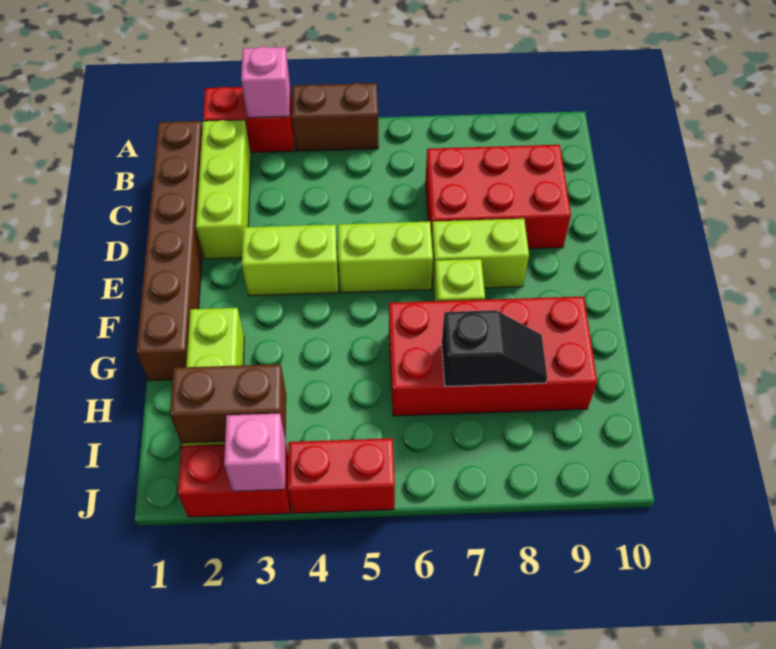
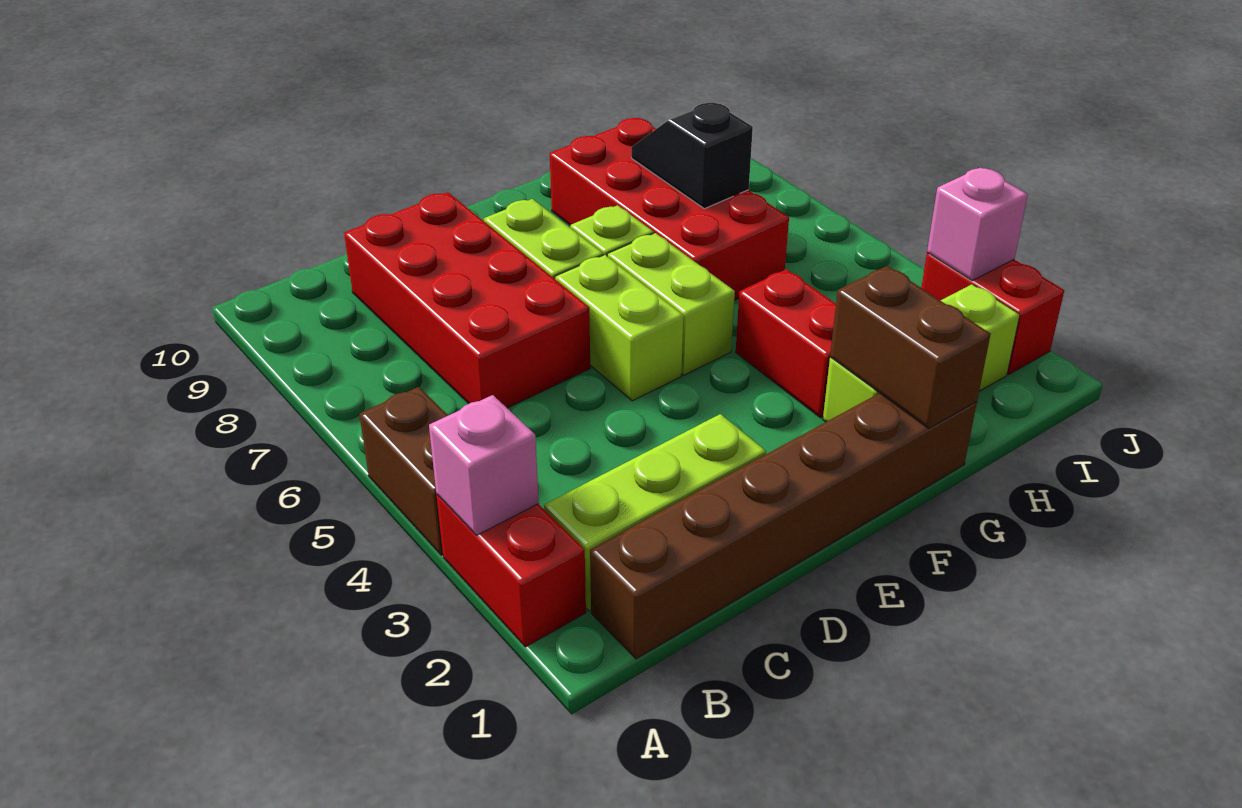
red brick C7:D9 level 1 -> red brick C6:D9 level 1
lime brick E3:E4 level 1 -> lime brick F5:F6 level 1
brown brick I2:I3 level 2 -> brown brick G1:G2 level 2
red brick J4:J5 level 1 -> red brick G3:G4 level 1

